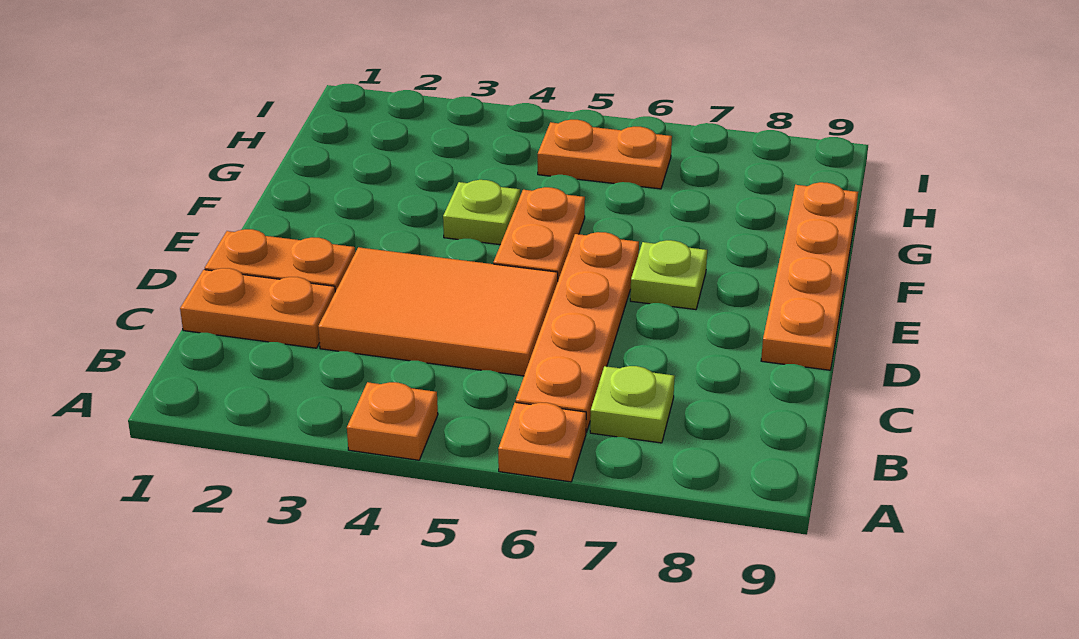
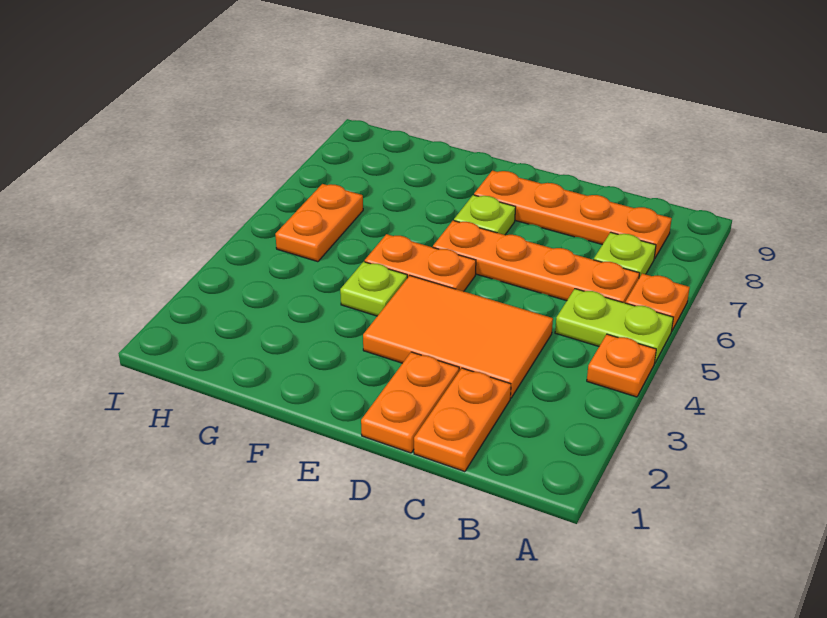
none -> lime plate A5:B5 level 1
orange tile C3:D5 level 1 -> orange tile C3:E4 level 1
orange plate D9:G9 level 1 -> orange plate B8:E8 level 1

